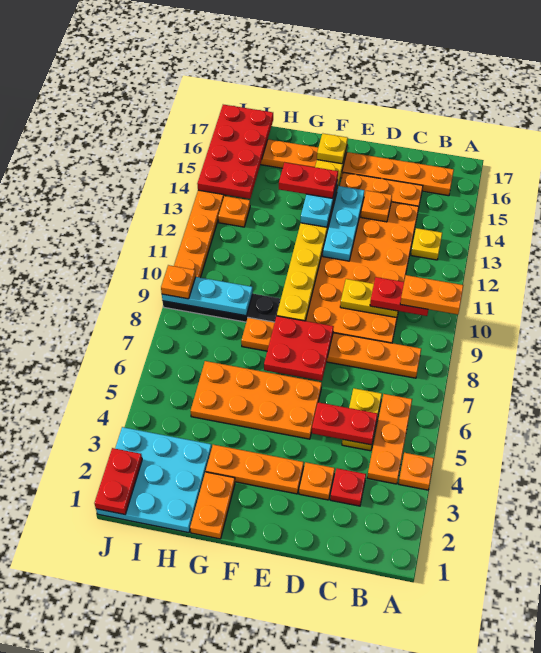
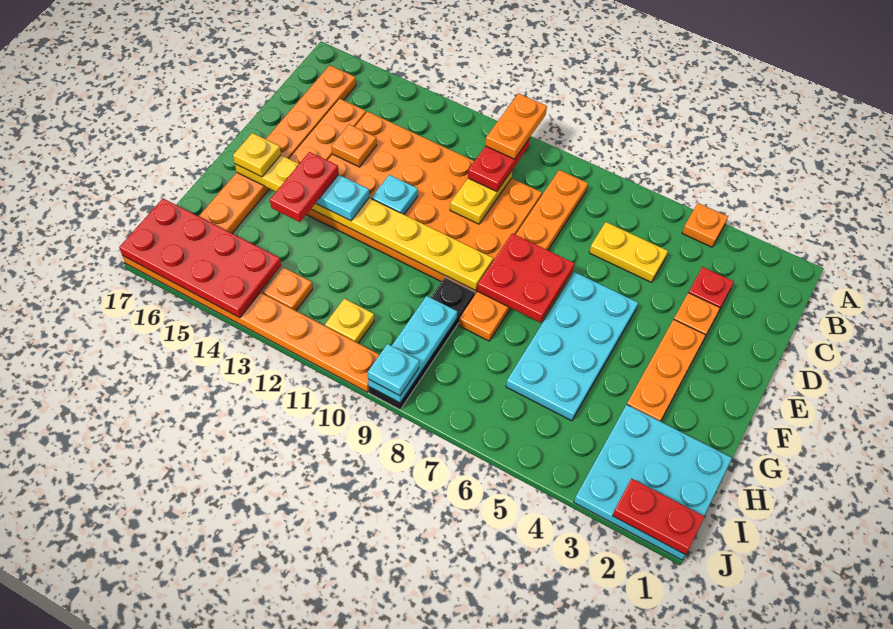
orange plate B4:B6 level 1 -> none
yellow plate B13 level 1 -> yellow plate I11 level 1
red plate C5:D5 level 2 -> none
orange plate E5:H6 level 1 -> cyan plate E5:H6 level 1
cyan plate E12:E14 level 2 -> cyan plate E12 level 2
orange plate G1:G2 level 1 -> none
orange plate J9 level 3 -> cyan plate J9 level 3

